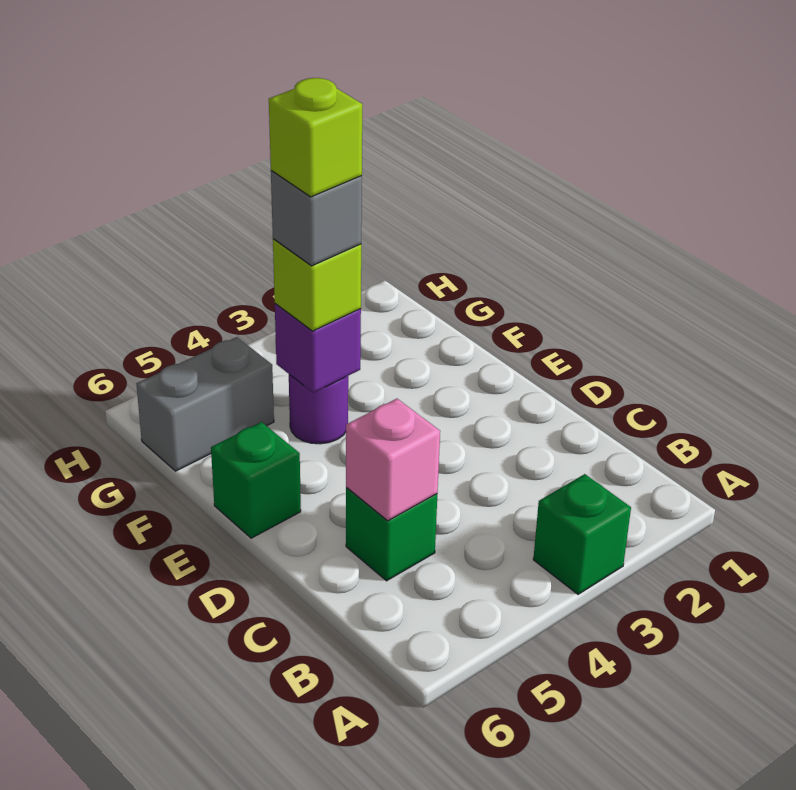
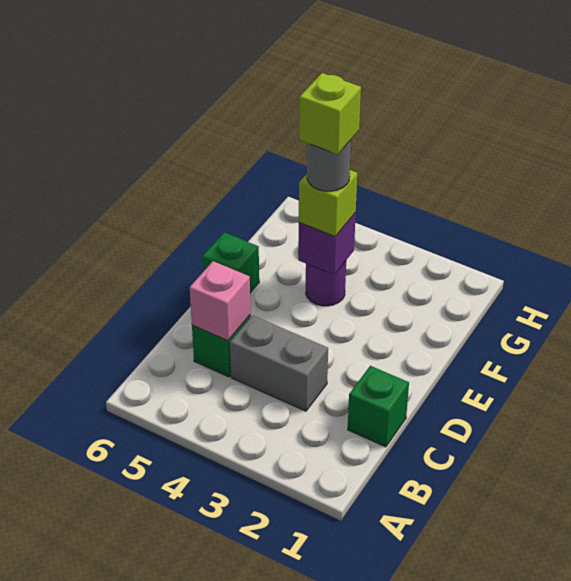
green brick A3 level 1 -> green brick C1 level 1
grey brick F4 level 4 -> grey round brick F4 level 4
grey brick G5:G6 level 1 -> grey brick C3:C4 level 1

